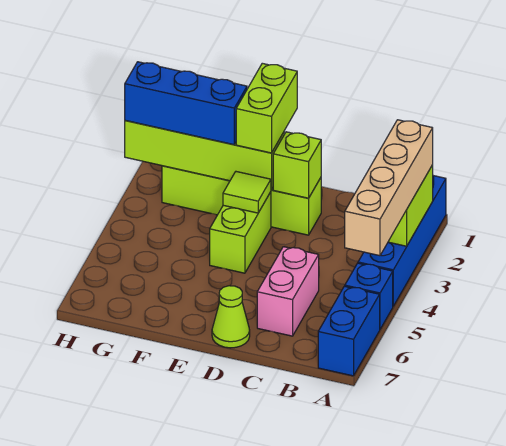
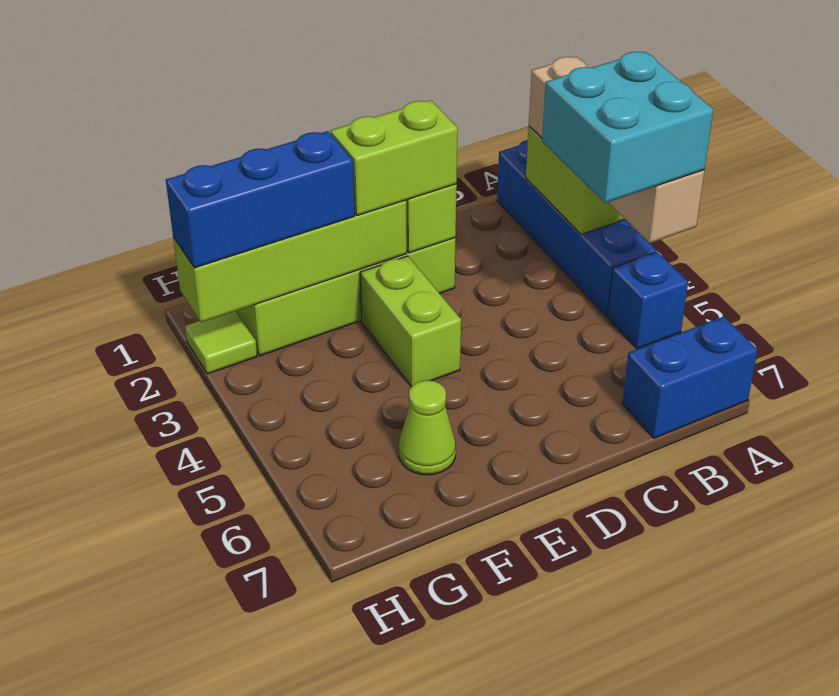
none -> cyan brick A4:B5 level 4
blue brick A6:A7 level 1 -> blue brick A7:B7 level 1
pink brick C5:C6 level 1 -> none
lime cone D7 level 1 -> lime cone F6 level 1
lime brick E1:E2 level 3 -> lime brick D2:E2 level 3
lime tile E3 level 2 -> lime tile H2 level 1

